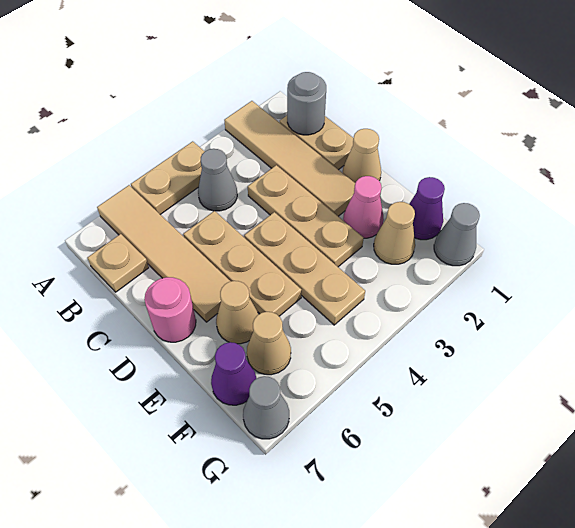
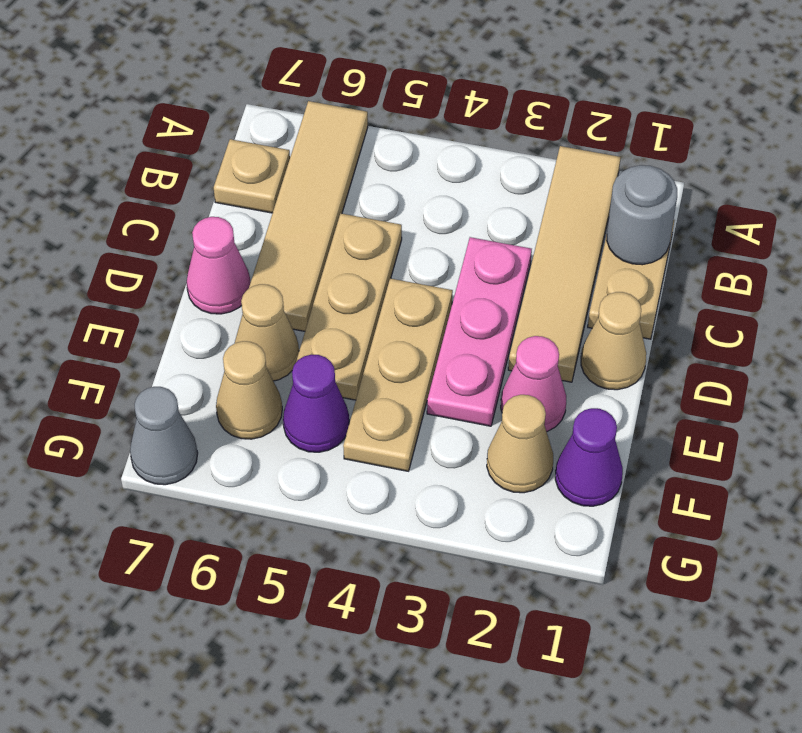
tan plate A4:A5 level 1 -> none
grey cone B4 level 1 -> none
tan plate C3:E3 level 1 -> pink plate C3:E3 level 1
pink round brick D7 level 1 -> pink cone D7 level 1
purple cone F7 level 1 -> purple cone F5 level 1
grey cone G1 level 1 -> none

